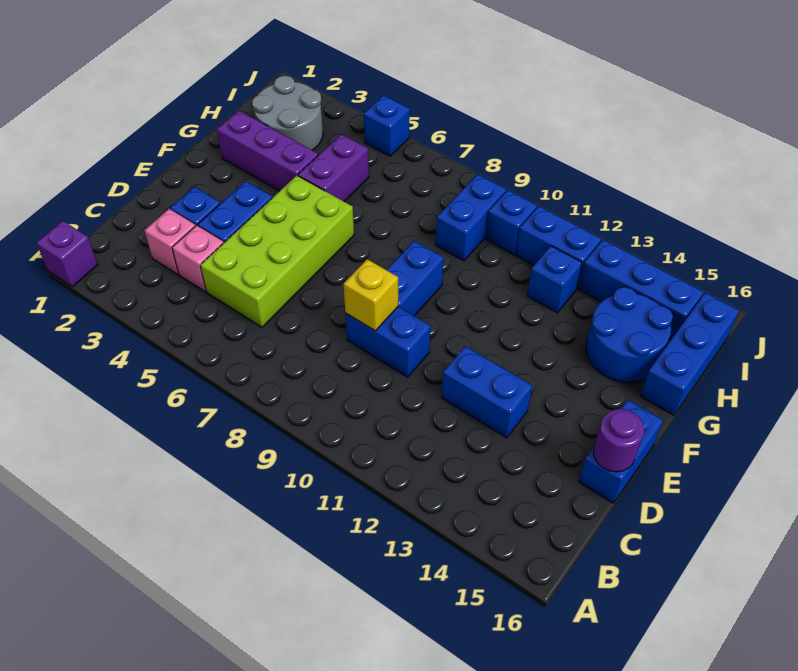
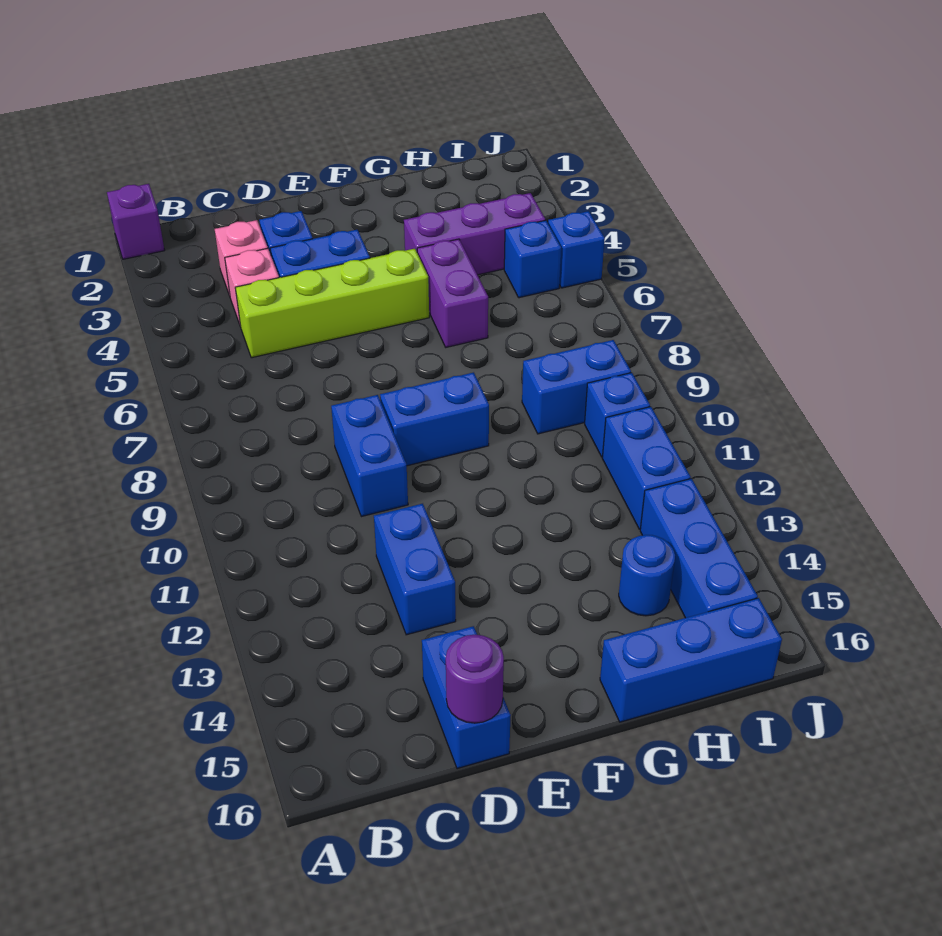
lime brick C5:F6 level 1 -> lime brick C5:F5 level 1
yellow brick D9 level 2 -> none
blue brick D16:E16 level 1 -> blue brick D15:D16 level 1
purple brick G2:G4 level 1 -> purple brick G4:I4 level 1
purple brick G5:H5 level 1 -> purple brick G5:G6 level 1
blue round brick G14:H15 level 1 -> blue round brick H14 level 1
grey round brick H2:I3 level 1 -> none
blue brick H12 level 1 -> blue brick I5 level 1

